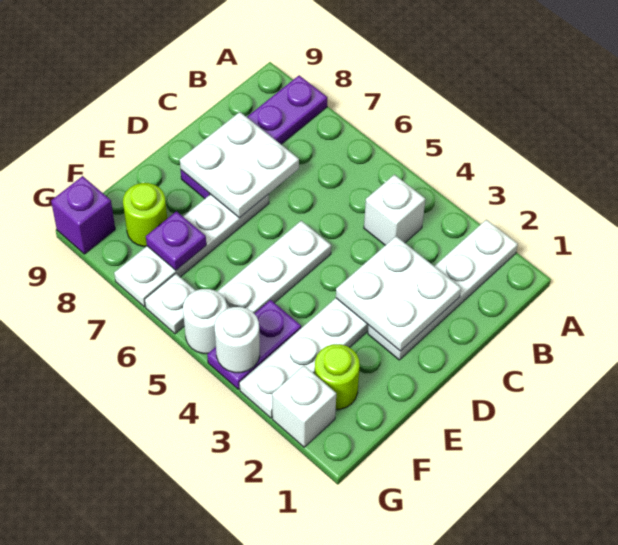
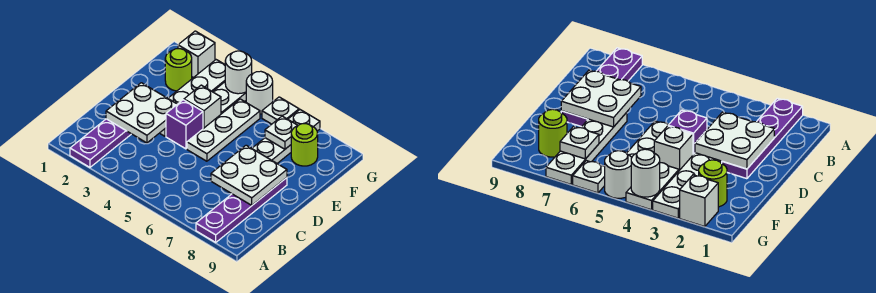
white plate A2:D2 level 1 -> purple plate A2:D2 level 1
white brick B4 level 1 -> white brick E4 level 1
purple plate F4:G4 level 1 -> white plate F4:G4 level 1
purple plate F7 level 2 -> white plate F7 level 2
purple brick G9 level 1 -> purple brick D4 level 1

